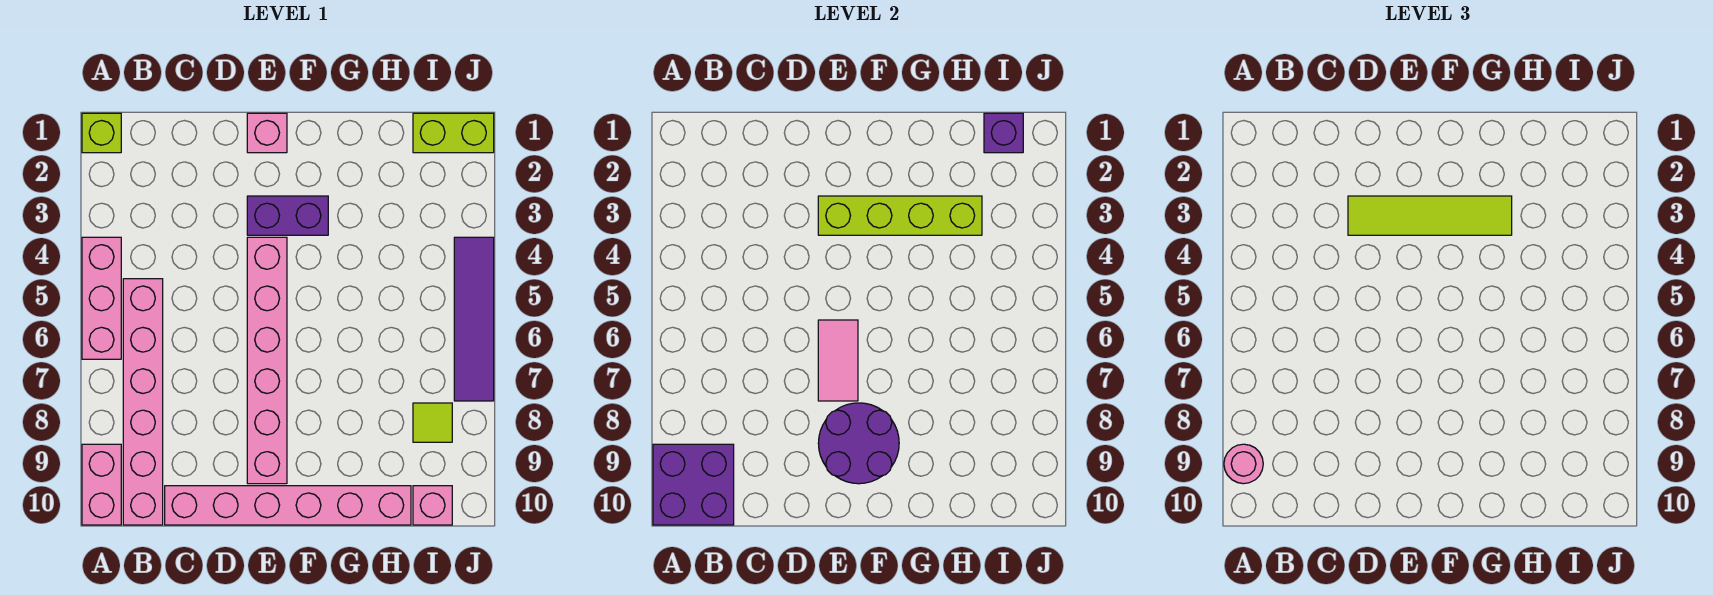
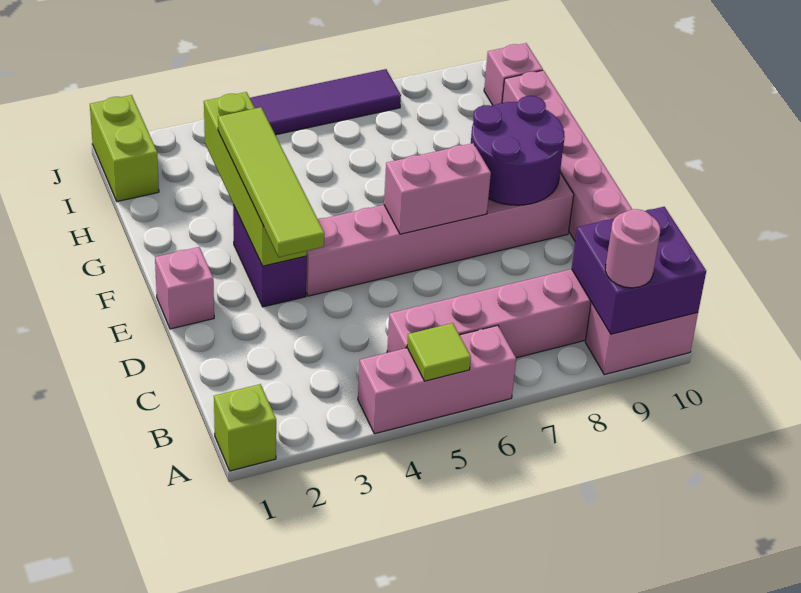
pink tile E6:E7 level 2 -> pink brick E6:E7 level 2
purple brick I1 level 2 -> none
lime tile I8 level 1 -> lime tile A5 level 2

